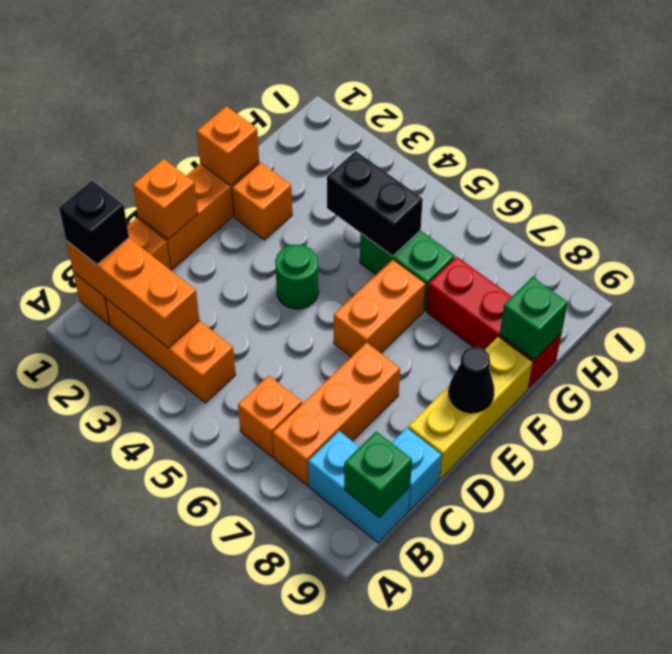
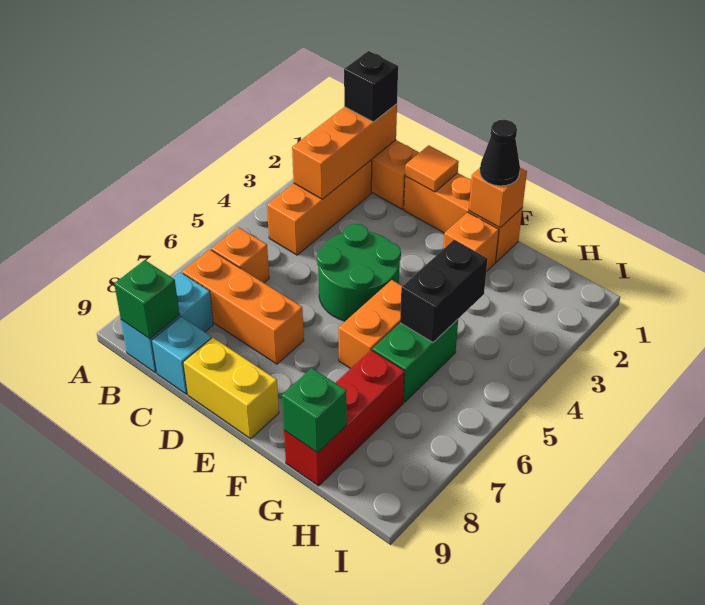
orange brick D1 level 2 -> orange tile D1 level 2
yellow brick D9:F9 level 1 -> yellow brick D9:E9 level 1
green round brick E4 level 1 -> green round brick D4:E5 level 1
orange brick E6:F6 level 1 -> orange brick F5:F6 level 1
black cone E9 level 2 -> black cone F1 level 3

